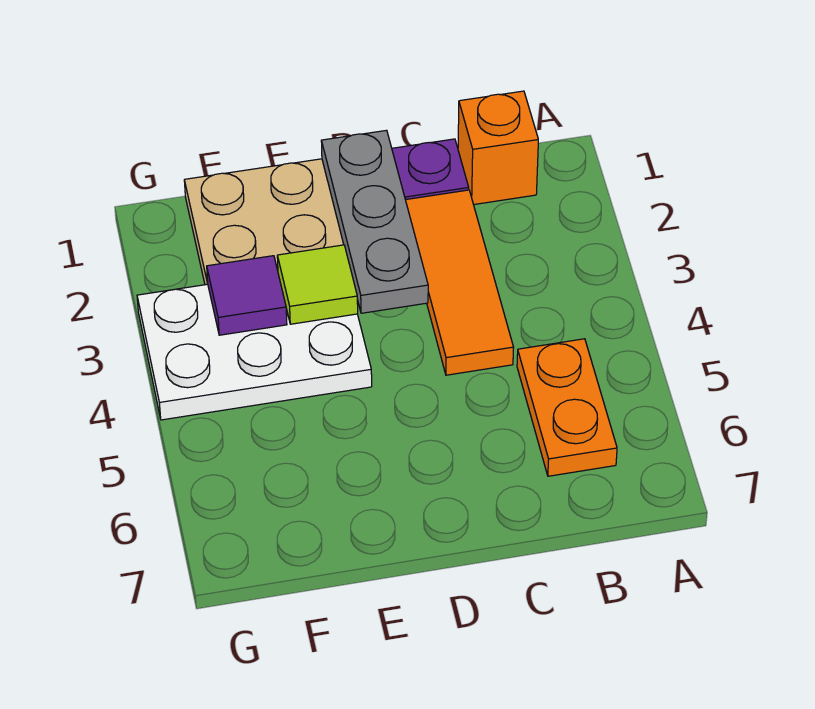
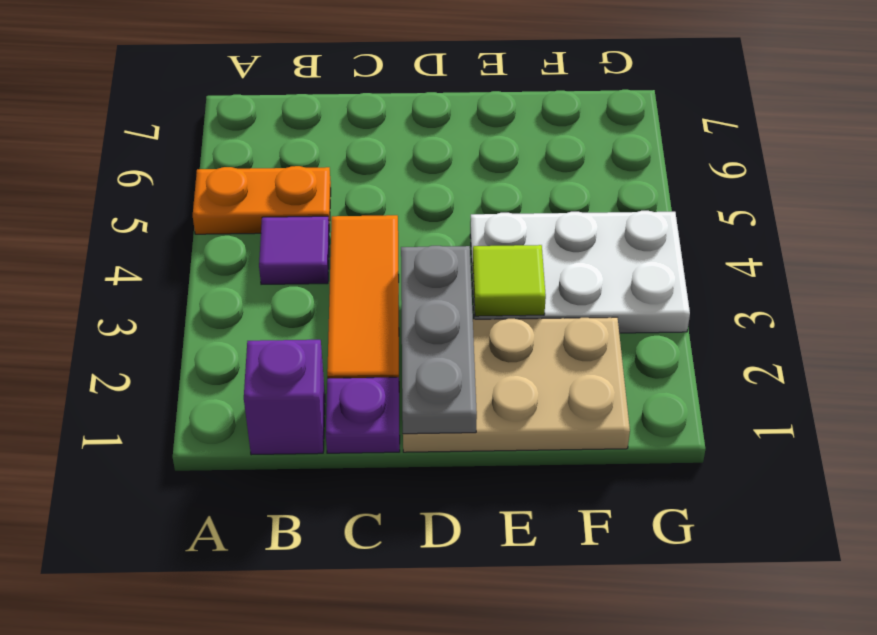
orange brick B1 level 1 -> purple brick B1 level 1
orange plate B5:B6 level 1 -> orange plate A5:B5 level 1
purple tile F3 level 2 -> purple tile B4 level 1

